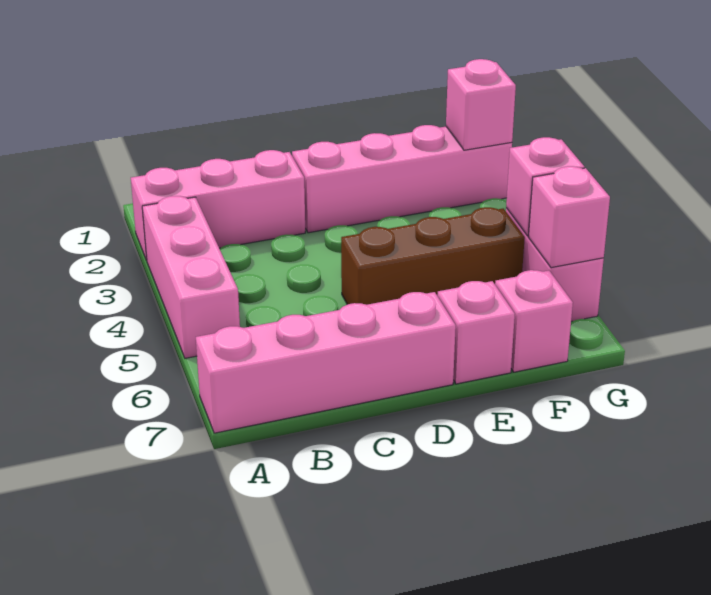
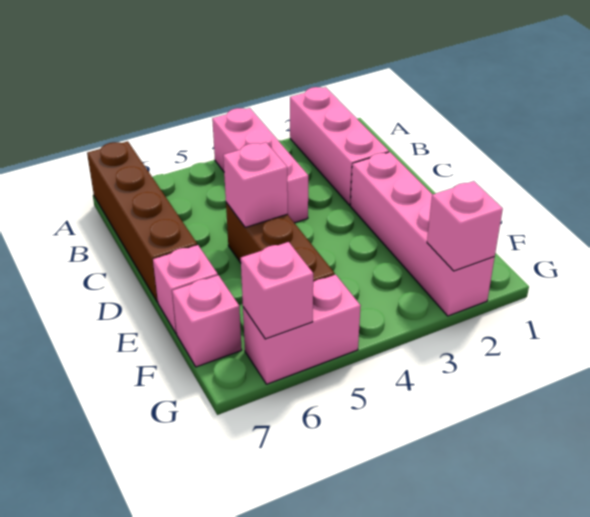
pink brick A3:A5 level 1 -> pink brick A4:C4 level 1
pink brick A7:D7 level 1 -> brown brick A7:D7 level 1
pink brick G5 level 2 -> pink brick D5 level 2

